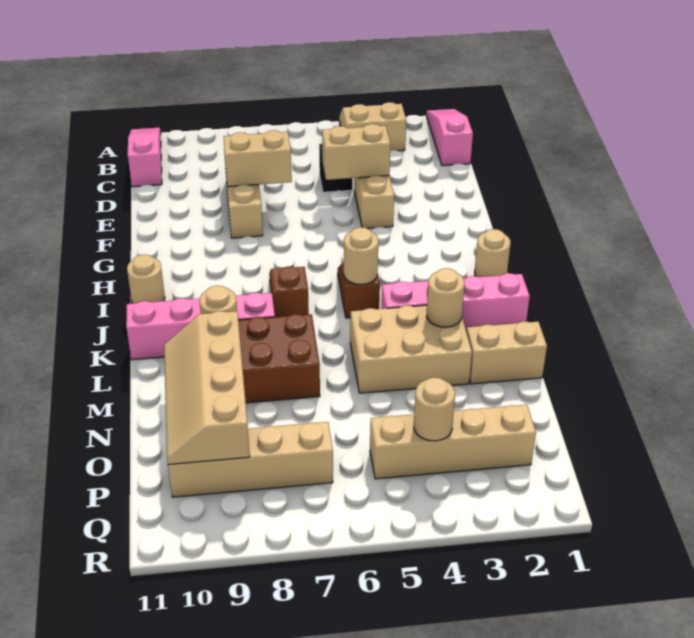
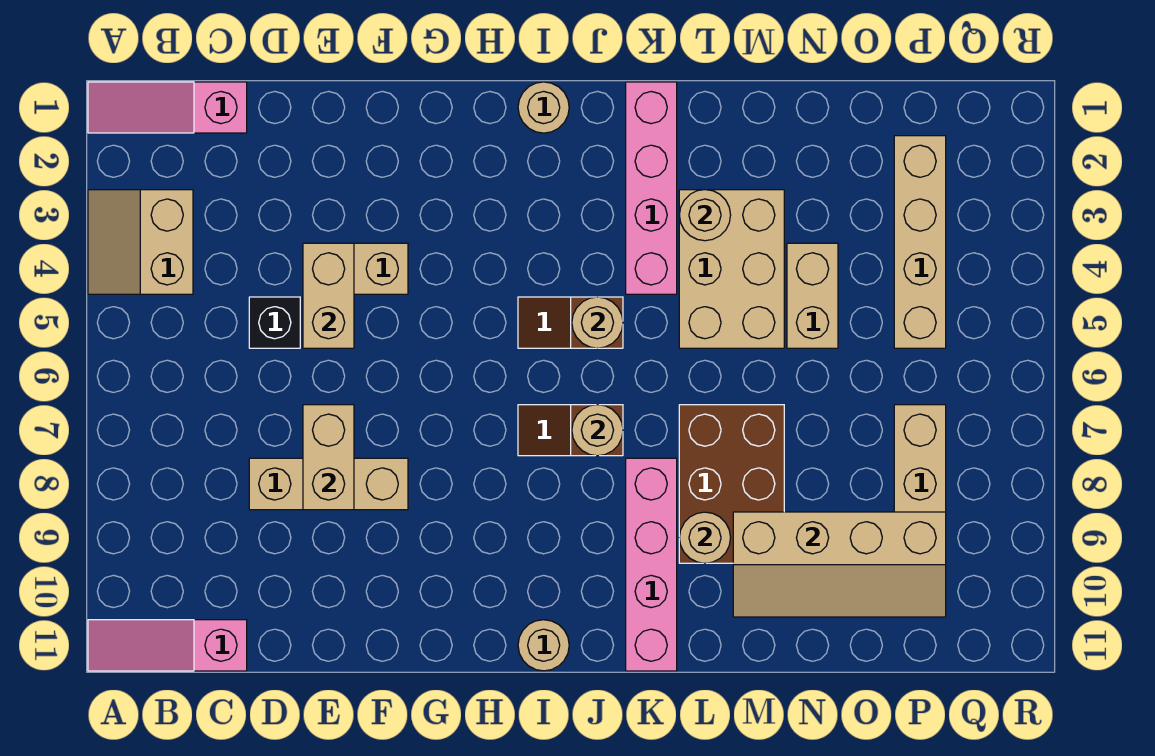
tan brick M1:M2 level 1 -> tan brick N4:N5 level 1
tan round brick P4 level 2 -> tan round brick J7 level 2

